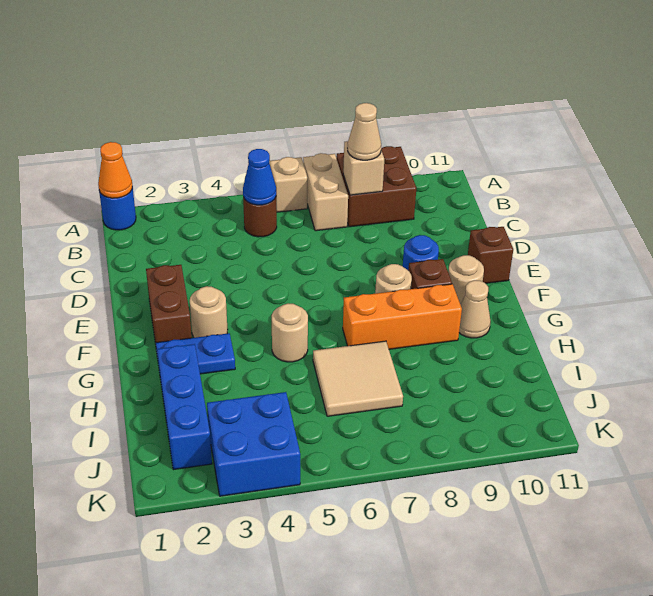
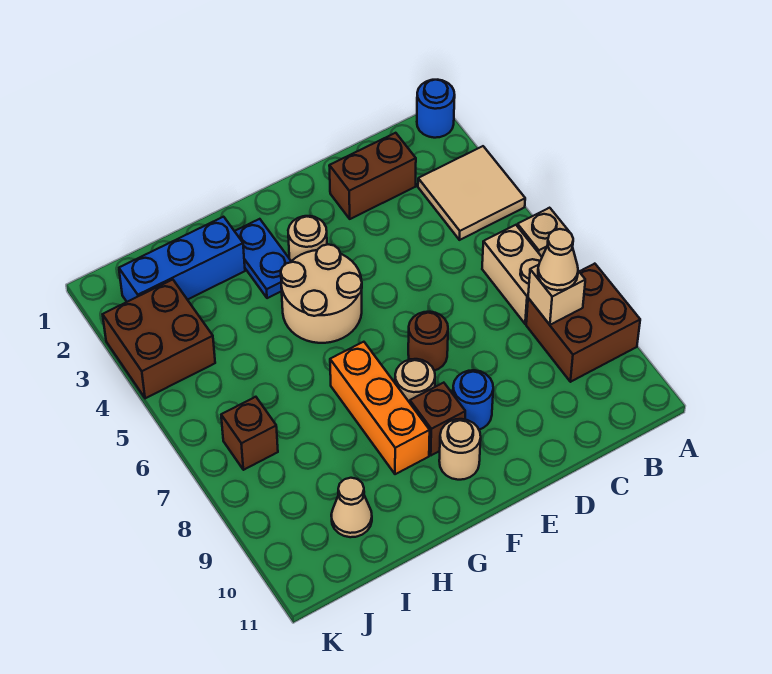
orange cone A1 level 2 -> none
tan brick A7:B7 level 1 -> tan brick B6:B7 level 1
brown round brick B5 level 1 -> brown round brick E7 level 1
blue cone B5 level 2 -> none
brown brick E2:F2 level 1 -> brown brick C2:D2 level 1
brown brick E11 level 1 -> brown brick J7 level 1
tan round brick G5 level 1 -> tan round brick F4:G5 level 1
tan cone G10 level 1 -> tan cone I10 level 1
tan tile H6:I7 level 1 -> tan tile A3:B4 level 1
blue brick J3:K4 level 1 -> brown brick J3:K4 level 1

